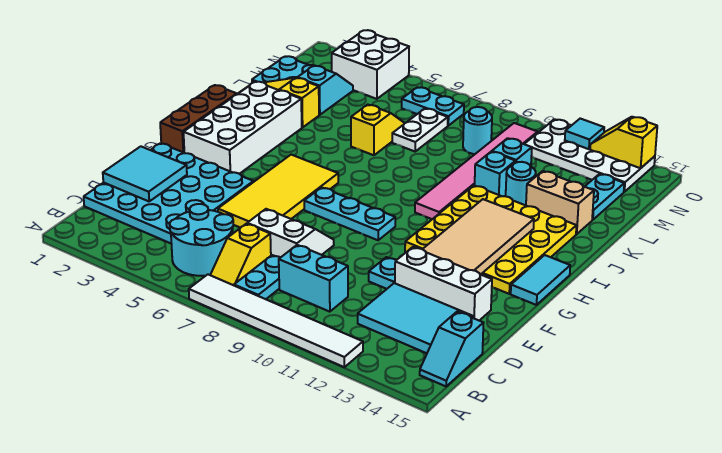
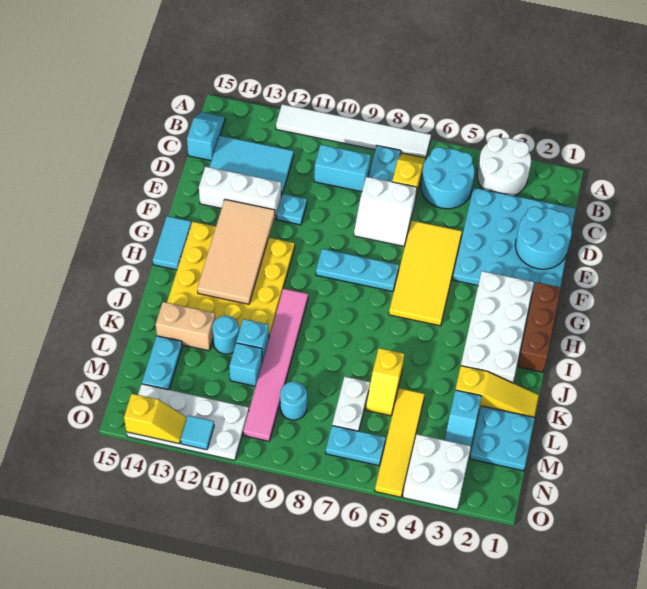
none -> white round brick A3:B4 level 1
cyan tile D1:E2 level 2 -> cyan round brick D1:E2 level 2
none -> yellow tile L5:O5 level 1

